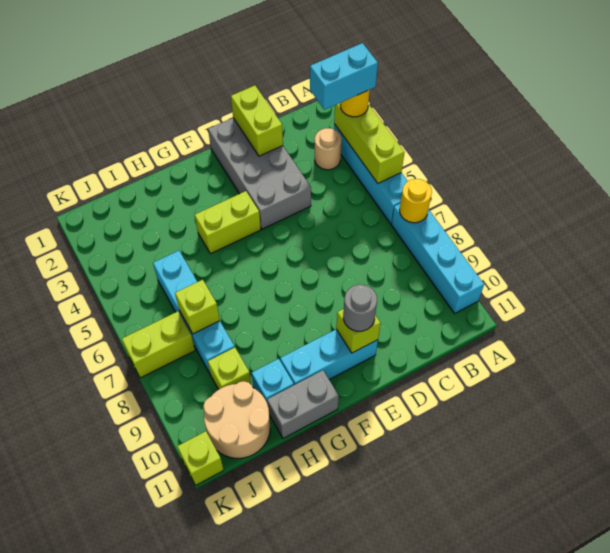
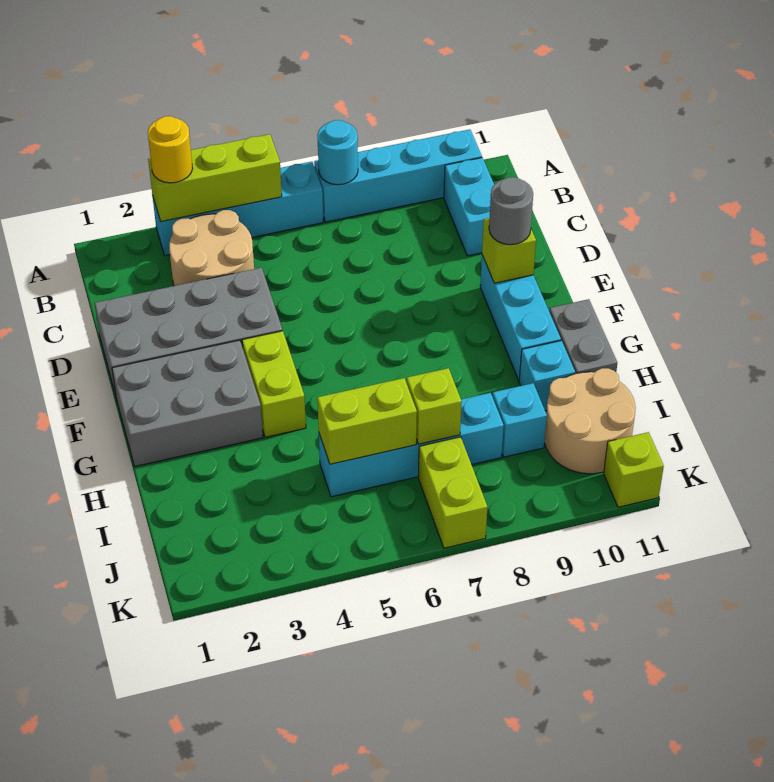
cyan brick A3:B3 level 4 -> cyan brick B10:C10 level 1
yellow round brick A7 level 2 -> cyan round brick A7 level 2
tan round brick B3 level 1 -> tan round brick B3:C4 level 1
lime brick D1:D2 level 2 -> lime brick I5:I6 level 2
none -> grey brick F1:G3 level 1
lime brick I9 level 1 -> cyan brick I9 level 1

